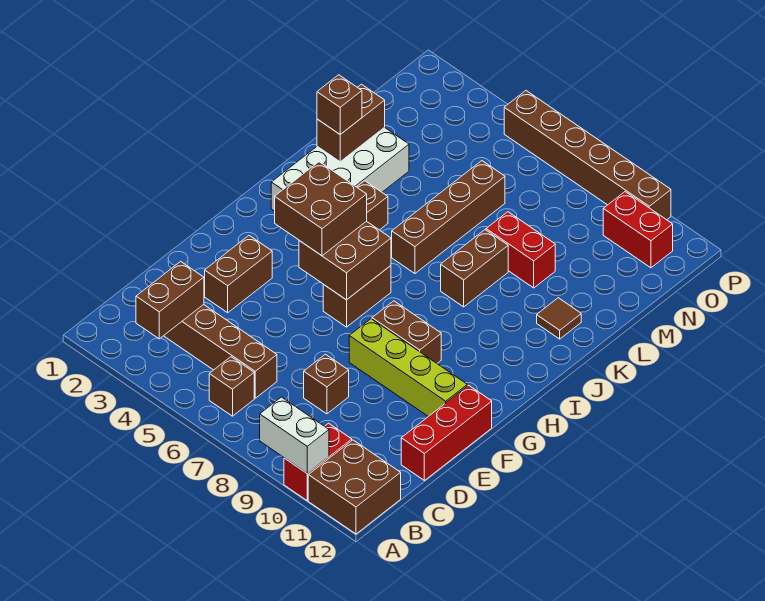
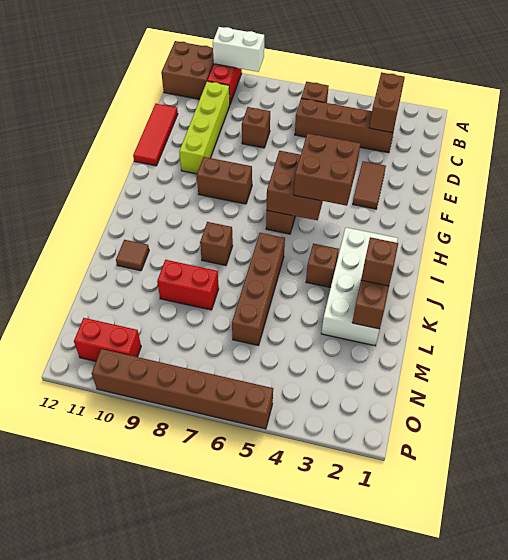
red brick D12:F12 level 1 -> red tile D12:F12 level 1
brown brick E3:F3 level 1 -> brown tile E3:F3 level 1
lime brick F8:F11 level 1 -> lime brick C10:F10 level 1
brown brick J8:K8 level 1 -> brown brick J8 level 1

